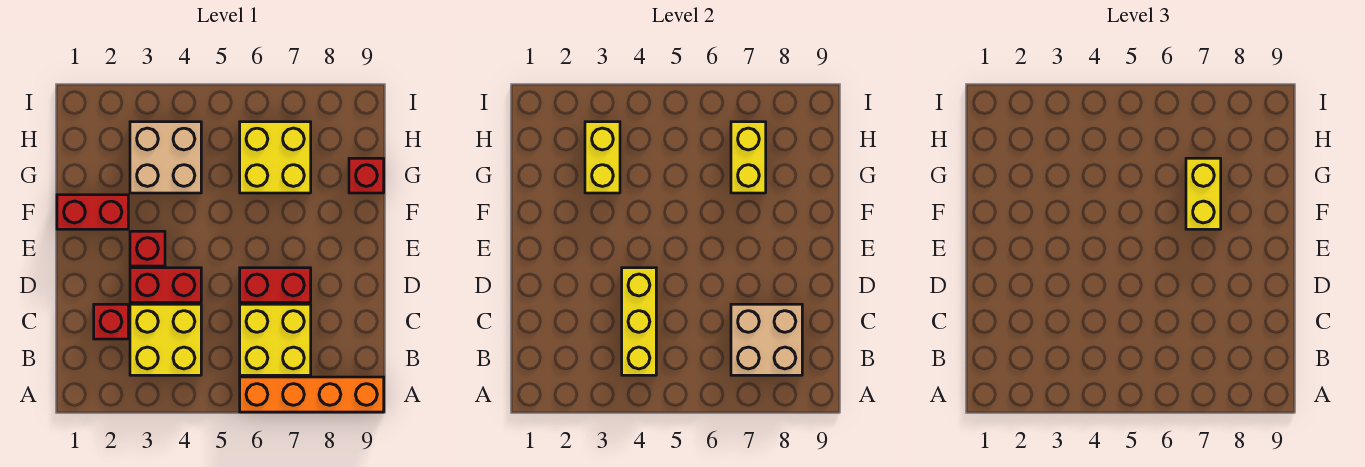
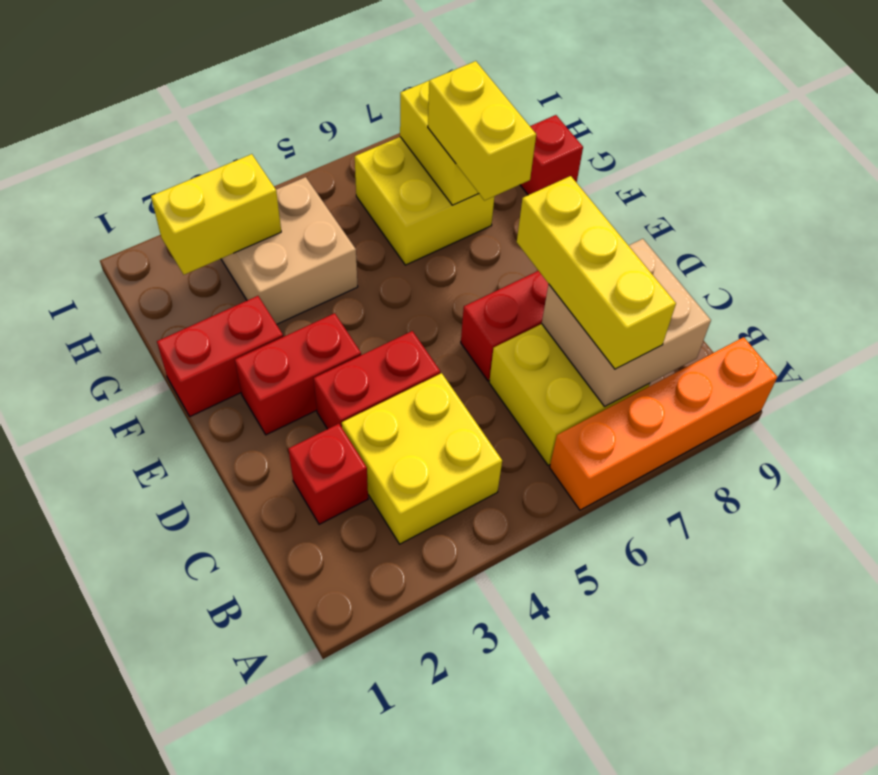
yellow brick B4:D4 level 2 -> yellow brick B7:D7 level 3
red brick E3 level 1 -> red brick E2:E3 level 1
yellow brick G3:H3 level 2 -> yellow brick H2:H3 level 2

